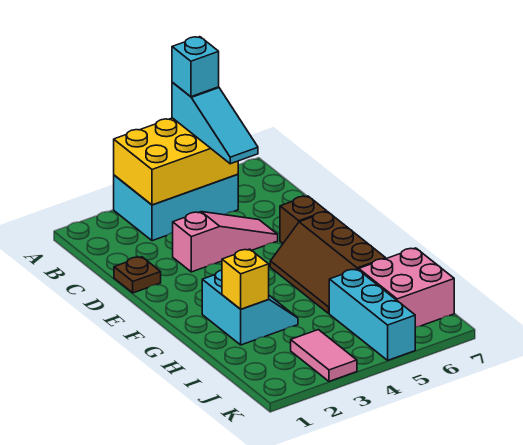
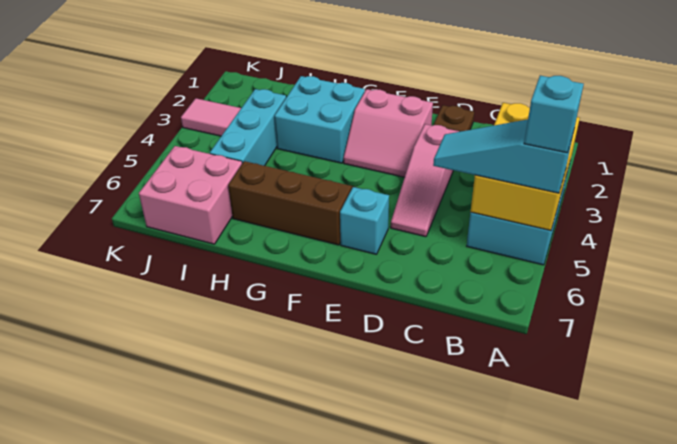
none -> pink slope E2:F3 level 1 top 2
brown brick E6 level 1 -> cyan brick E6 level 1
cyan slope G2:H3 level 1 top 2 -> cyan brick G2:H3 level 1
yellow brick H2 level 2 -> none
cyan brick I5:K5 level 1 -> cyan brick I3:I5 level 1

